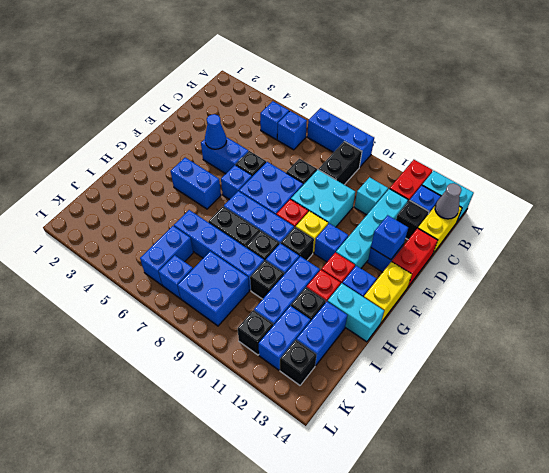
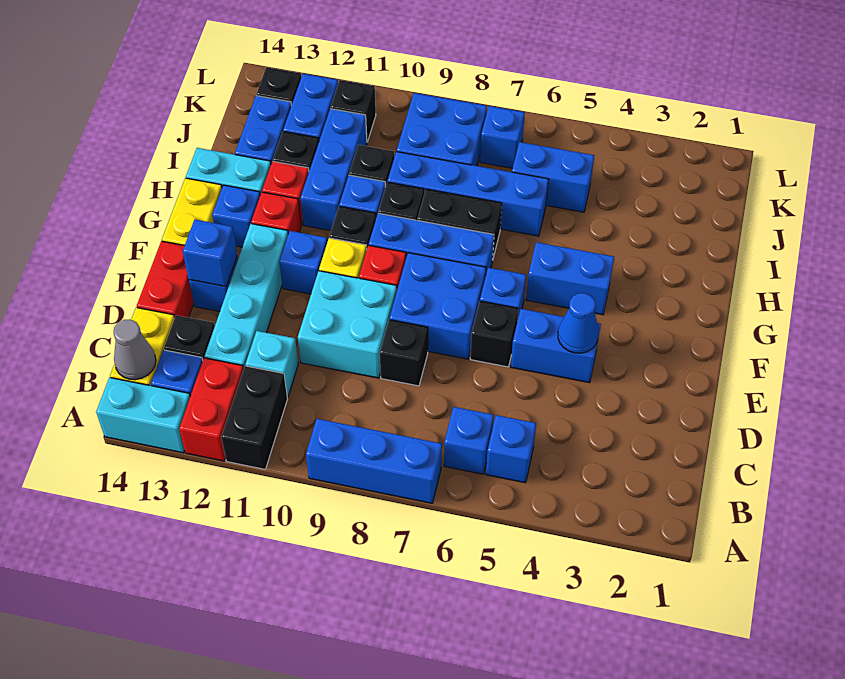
black brick B9:C9 level 1 -> black brick A11:B11 level 1
blue brick J6:K6 level 1 -> blue brick J5:J6 level 1

